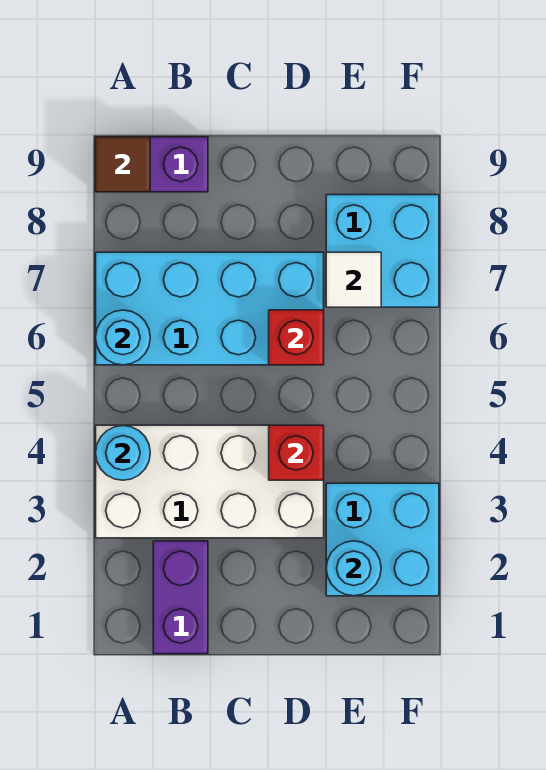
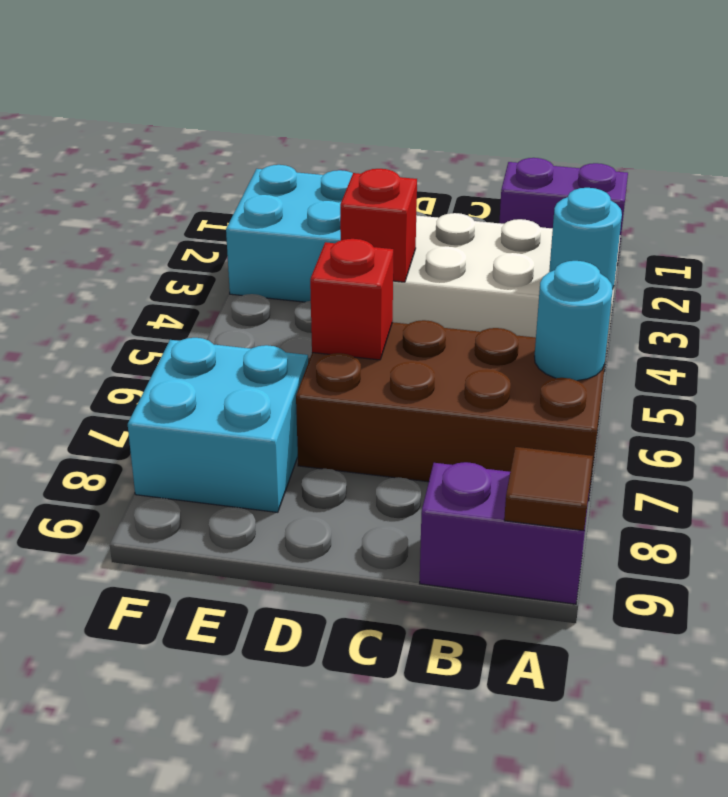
cyan brick A6:D7 level 1 -> brown brick A6:D7 level 1
purple brick B1:B2 level 1 -> purple brick A1:B1 level 1
cyan round brick E2 level 2 -> none
white tile E7 level 2 -> none

